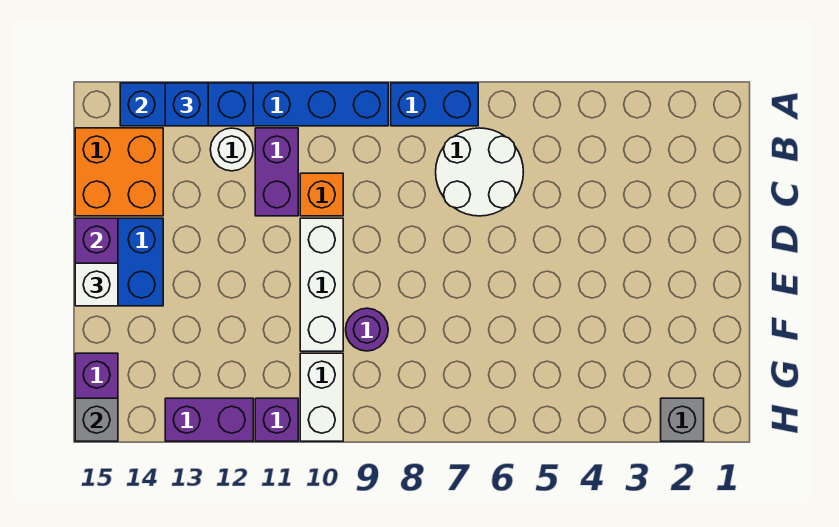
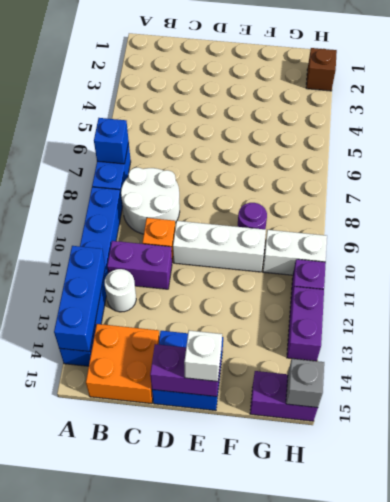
blue brick A13 level 3 -> blue brick A7 level 2
white round brick B6:C7 level 1 -> white round brick B8:C9 level 1
grey brick H2 level 1 -> brown brick H2 level 1

